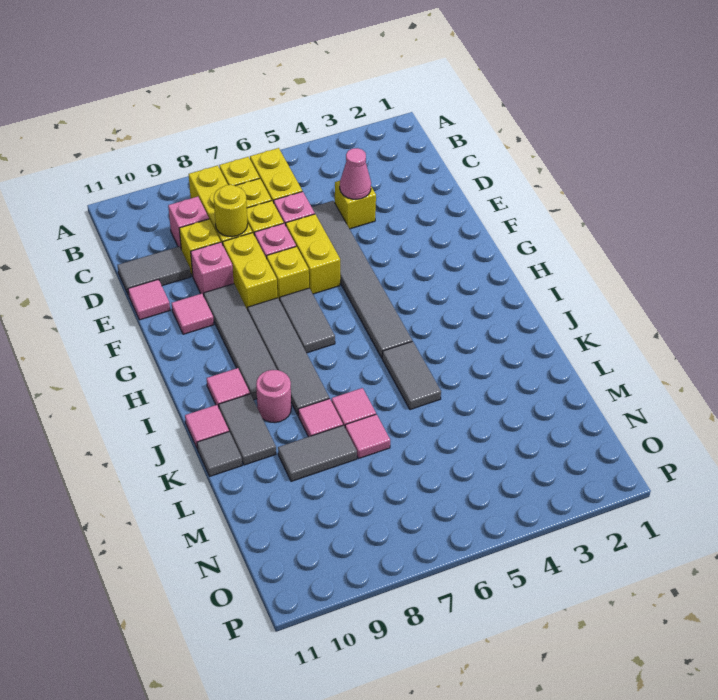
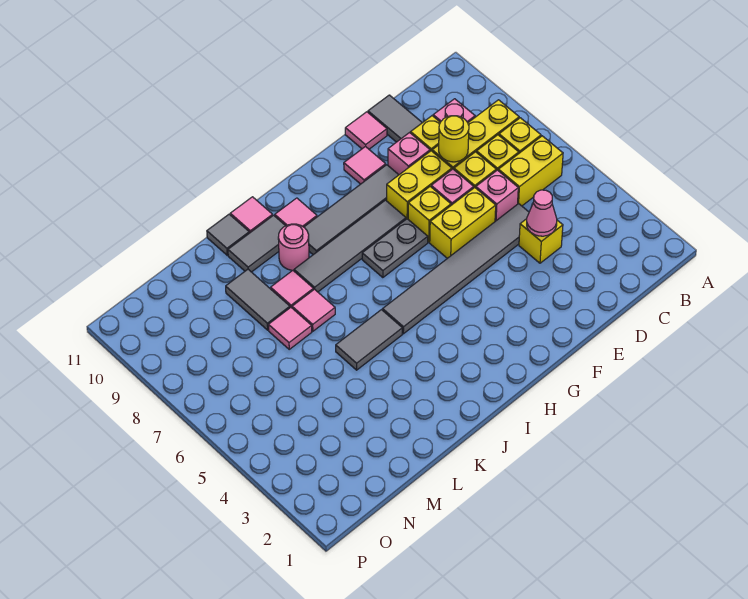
grey tile G7:H7 level 1 -> grey plate G7:H7 level 1

